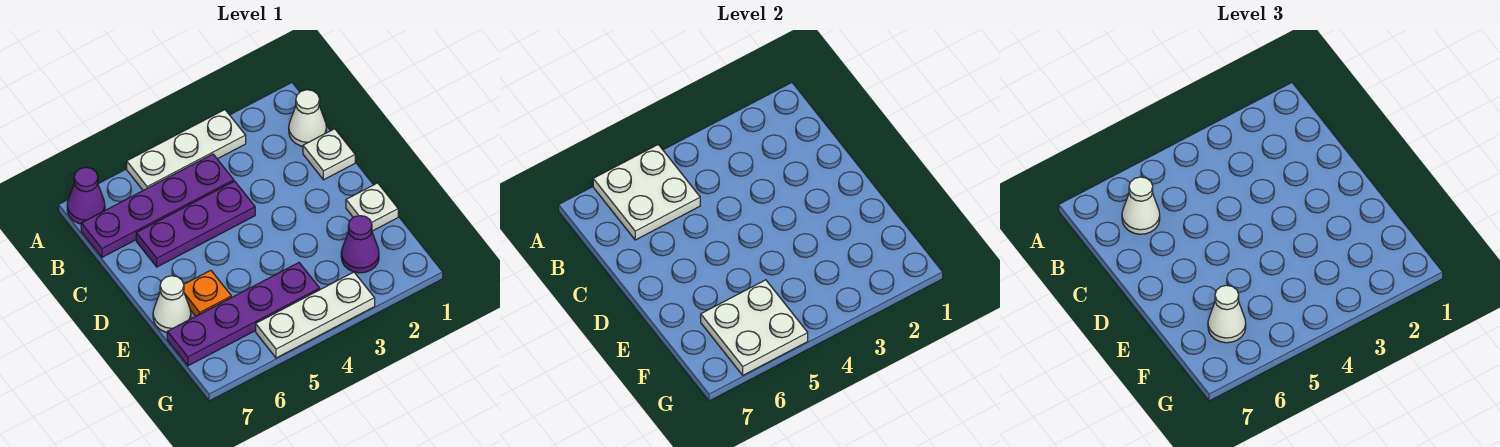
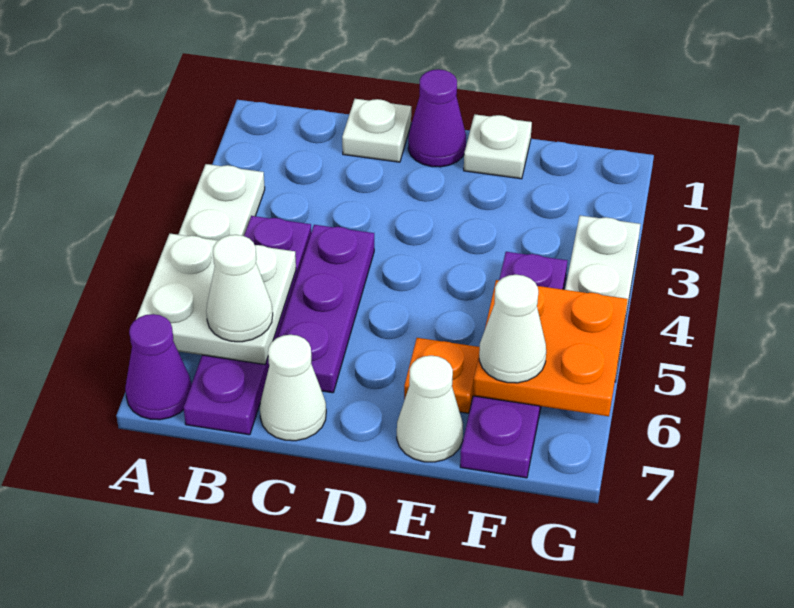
white cone B1 level 1 -> white cone C7 level 1
purple cone F2 level 1 -> purple cone D1 level 1
white plate F5:G6 level 2 -> orange plate F5:G6 level 2

